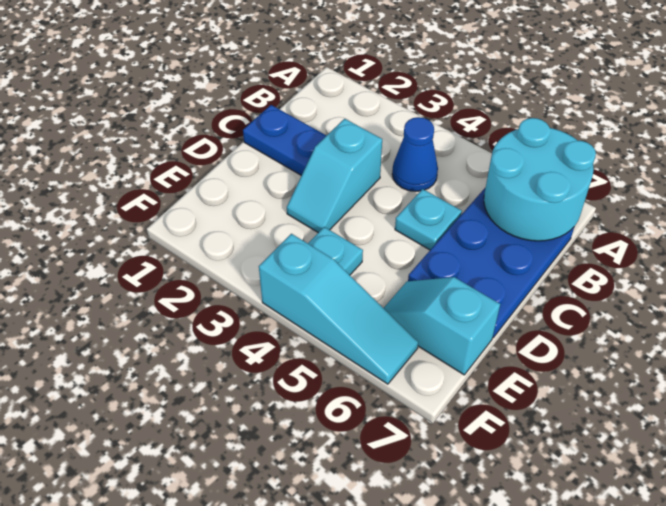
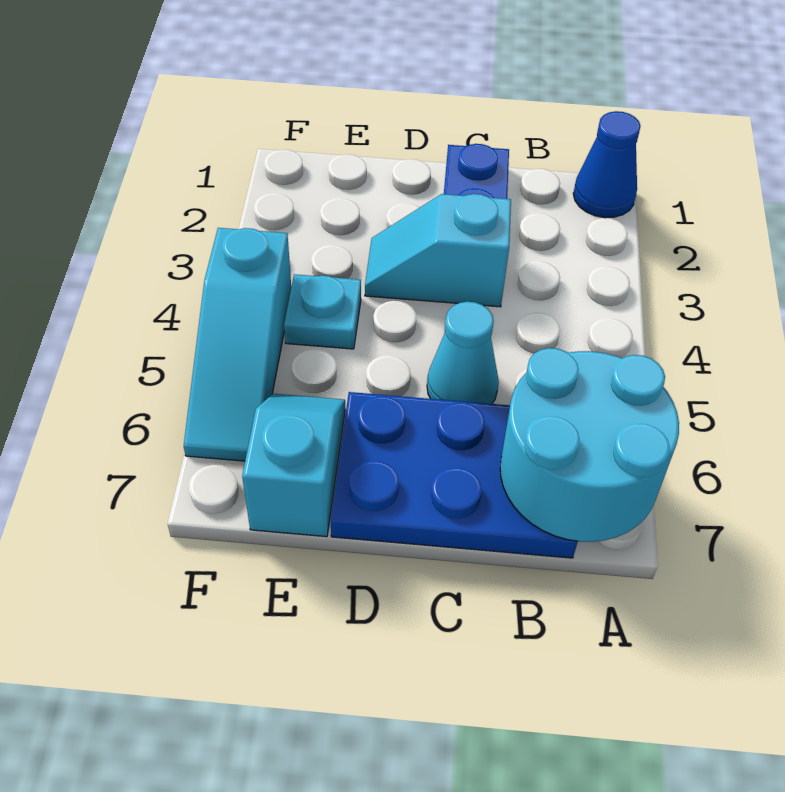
blue cone B4 level 1 -> blue cone A1 level 1
cyan plate C5 level 1 -> cyan cone C5 level 1

